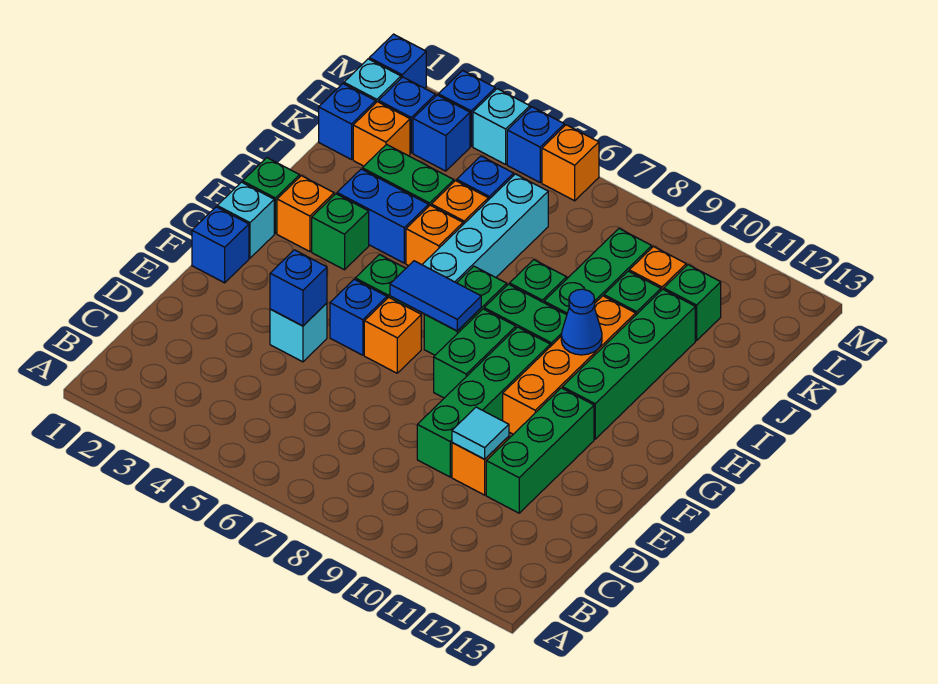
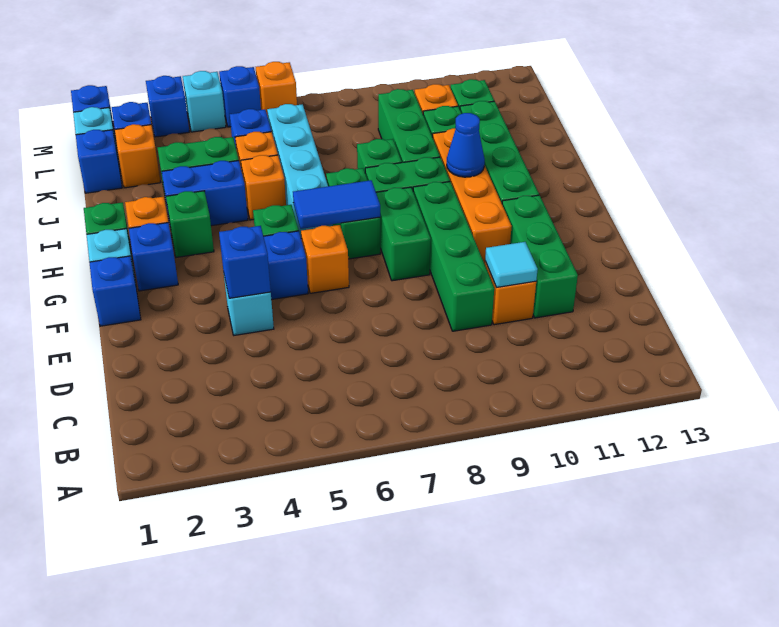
blue brick L3 level 1 -> blue brick G2 level 1

